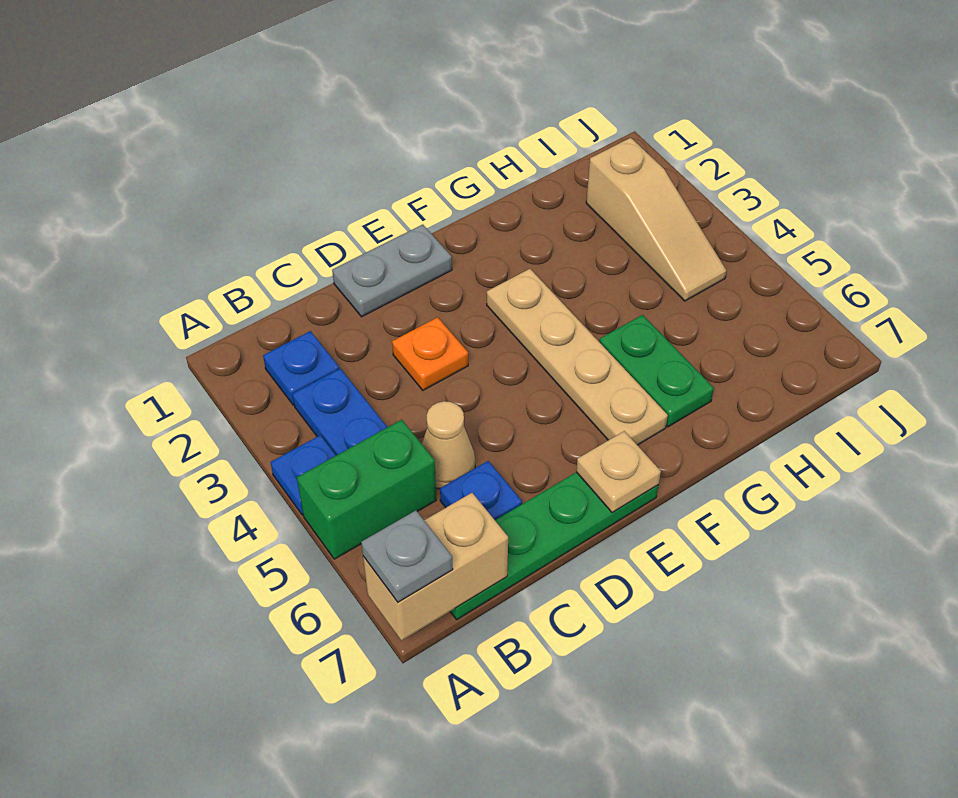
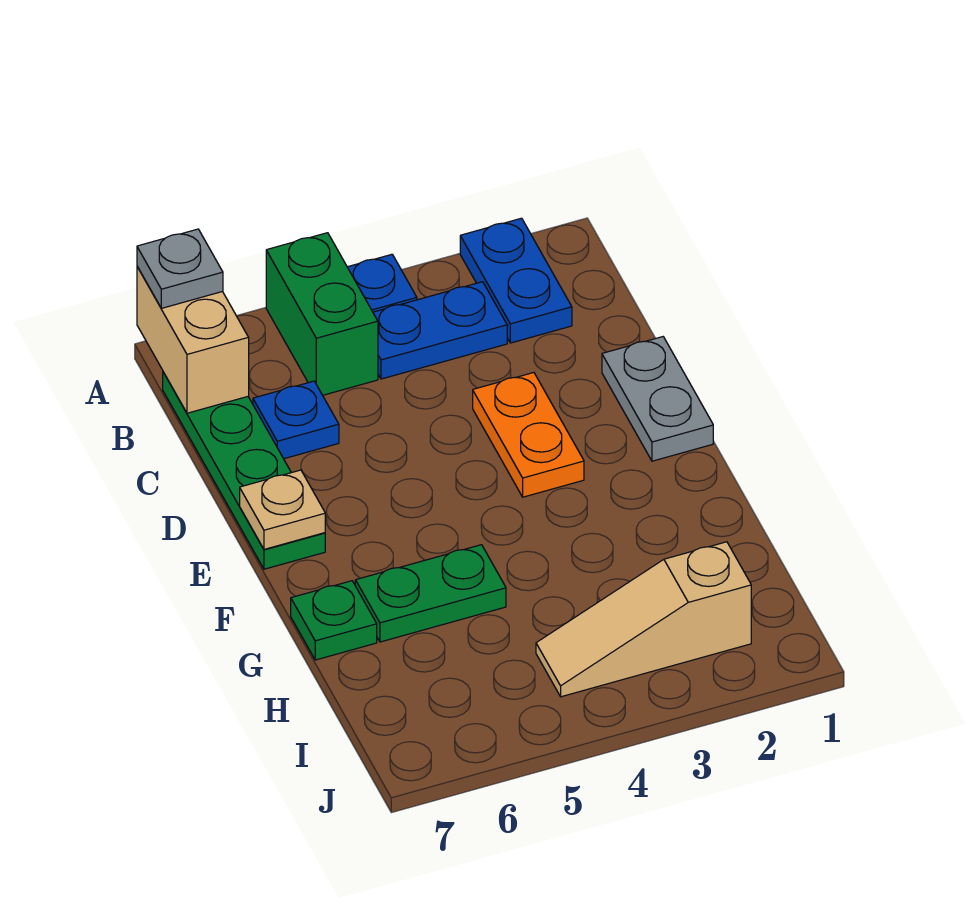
blue plate B2 level 1 -> blue plate A2:B2 level 1
tan cone C5 level 1 -> none
orange plate D3 level 1 -> orange plate D3:E3 level 1
tan plate F3:F6 level 1 -> none
none -> green plate G7 level 1

